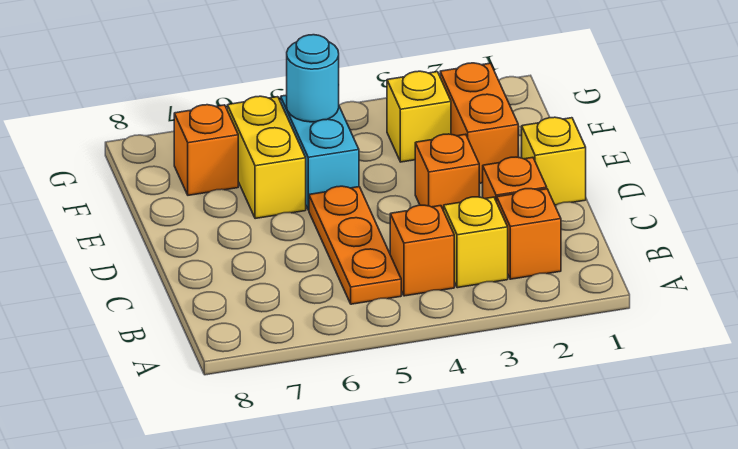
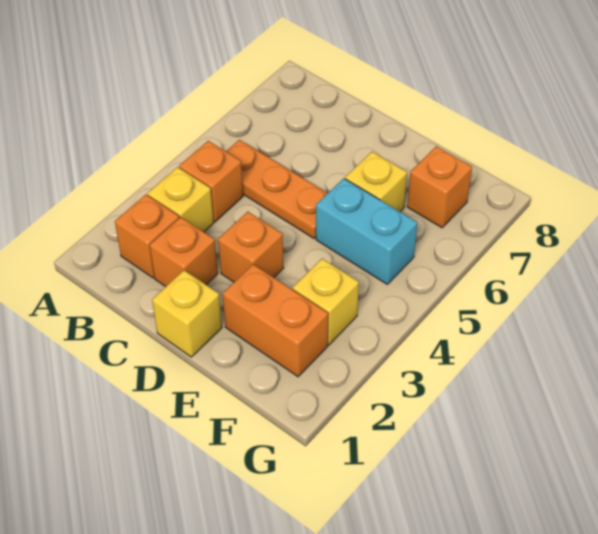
yellow brick E6:F6 level 1 -> yellow brick E6 level 1
cyan round brick F5 level 2 -> none

